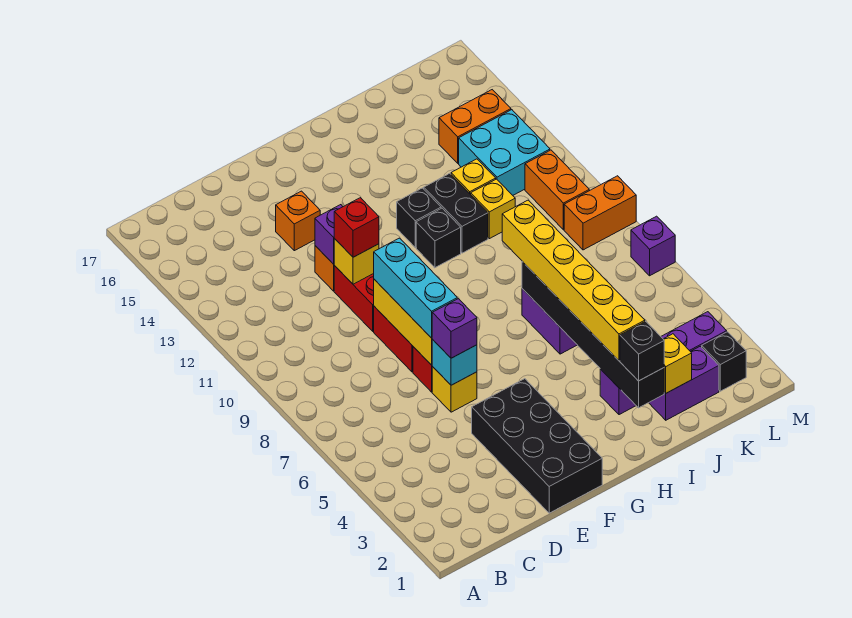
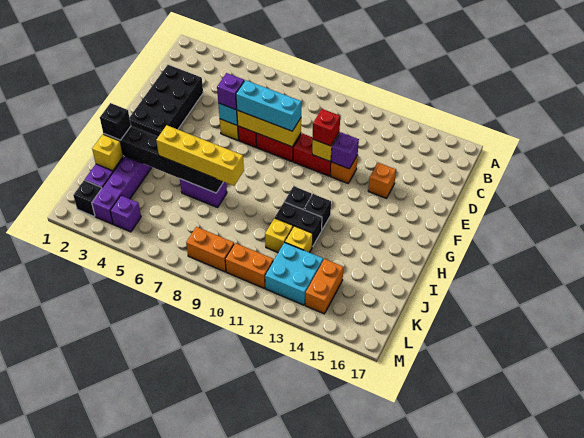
black brick E1:F4 level 1 -> black brick D2:G3 level 1
yellow brick I3:I8 level 3 -> yellow brick I5:I8 level 3
orange brick L9:M9 level 1 -> orange brick L8:L9 level 1
purple brick M7 level 1 -> purple brick L4 level 1

